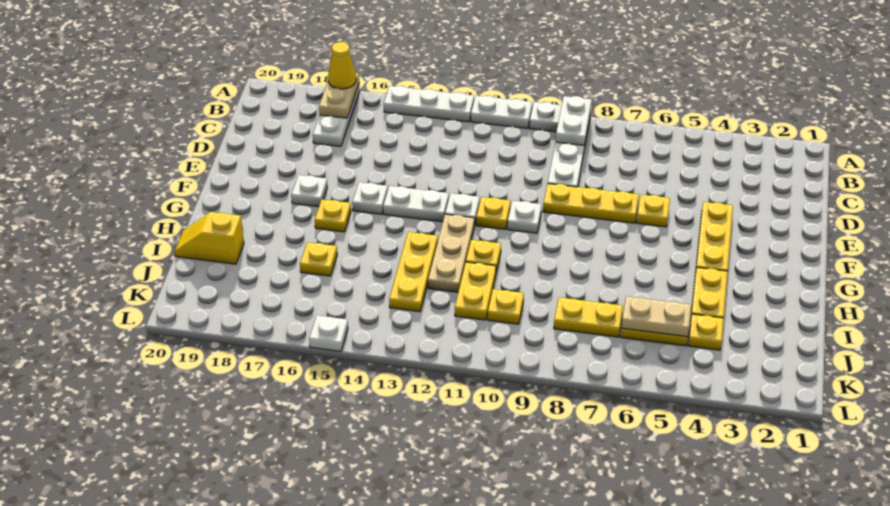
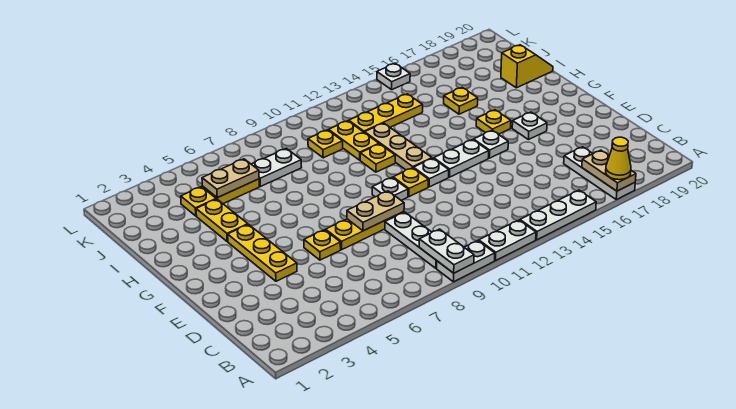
none -> tan plate E8:E9 level 2
yellow plate H13:J13 level 1 -> yellow plate J12:J14 level 1
yellow plate J7:J8 level 1 -> white plate J7:J8 level 1

